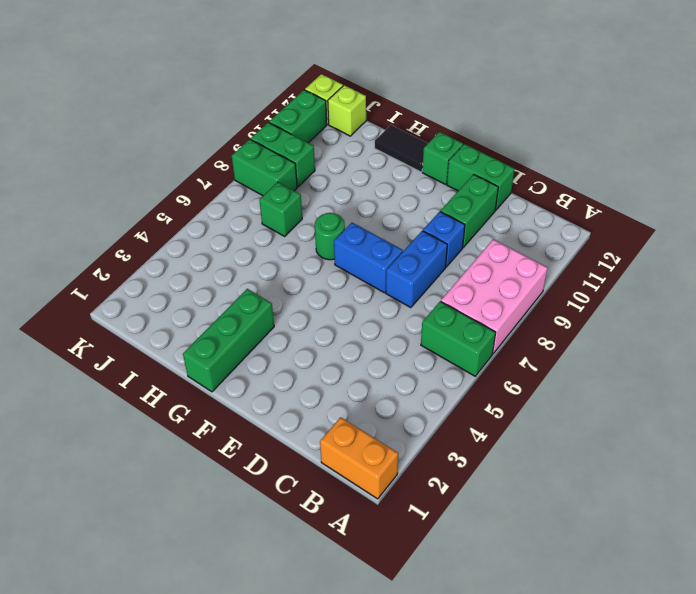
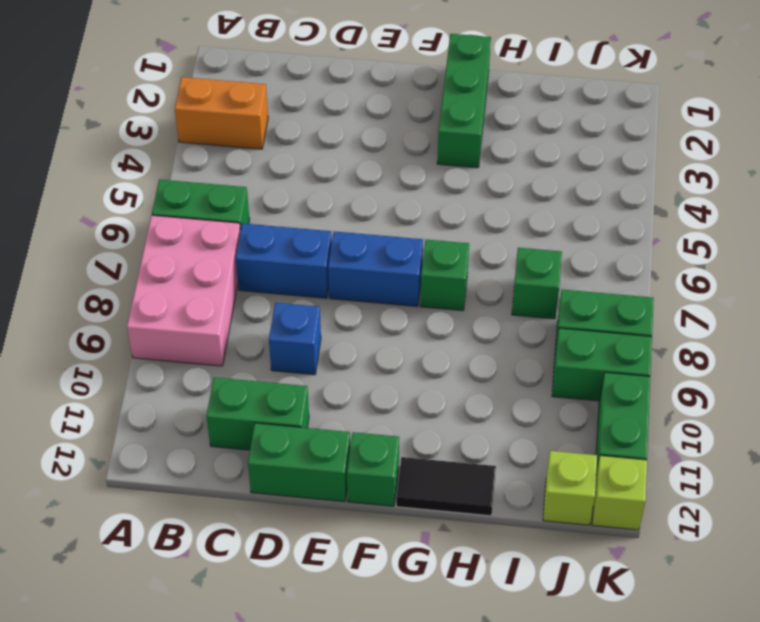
orange brick A1:B1 level 1 -> orange brick A3:B3 level 1
blue brick D7:D8 level 1 -> blue brick C7:D7 level 1
green brick D10:D11 level 1 -> green brick C11:D11 level 1
green round brick G7 level 1 -> green brick G7 level 1

